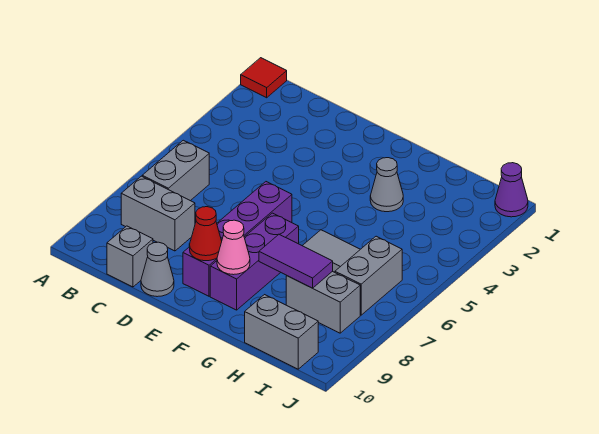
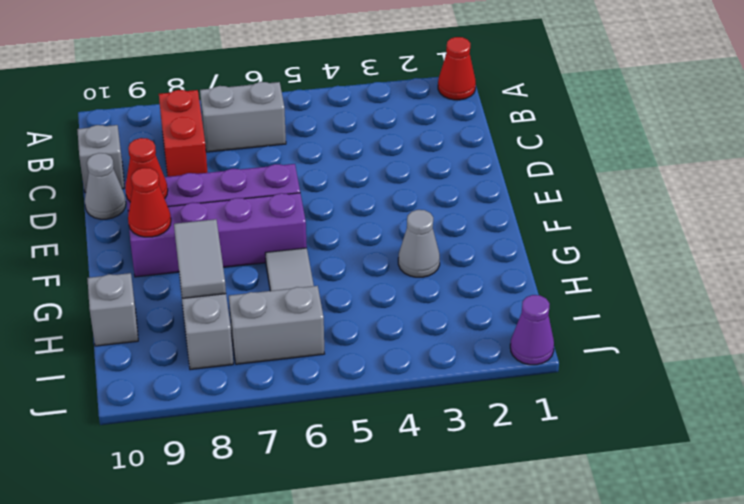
red tile A1 level 1 -> red cone A1 level 1
grey brick B8:C8 level 1 -> red brick B8:C8 level 1
purple brick F7:F9 level 1 -> purple brick F6:F9 level 1
pink cone F9 level 2 -> red cone F9 level 2
purple tile G8:H8 level 2 -> grey tile G8:H8 level 2
grey brick H10:I10 level 1 -> grey brick H10 level 1

